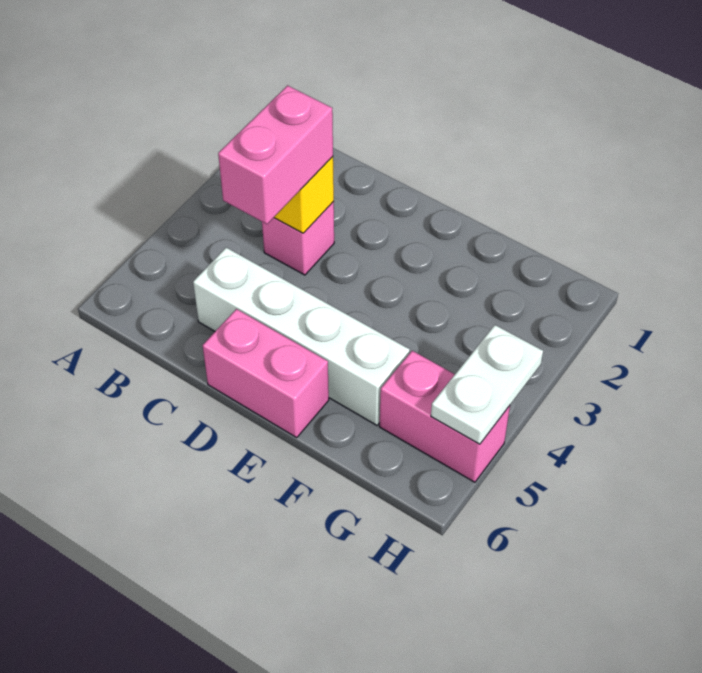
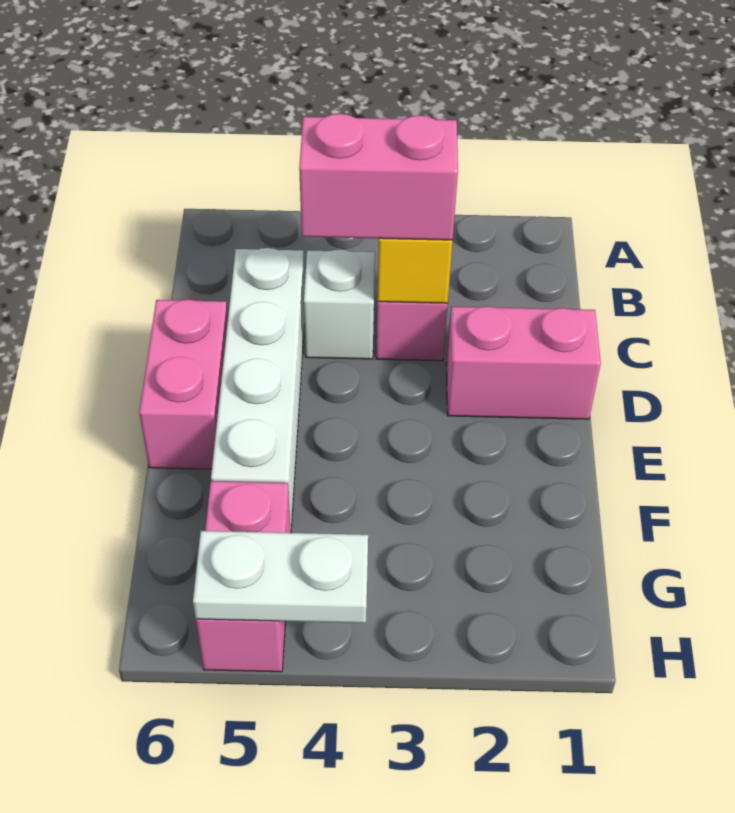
none -> white brick C4 level 1
none -> pink brick D1:D2 level 1

